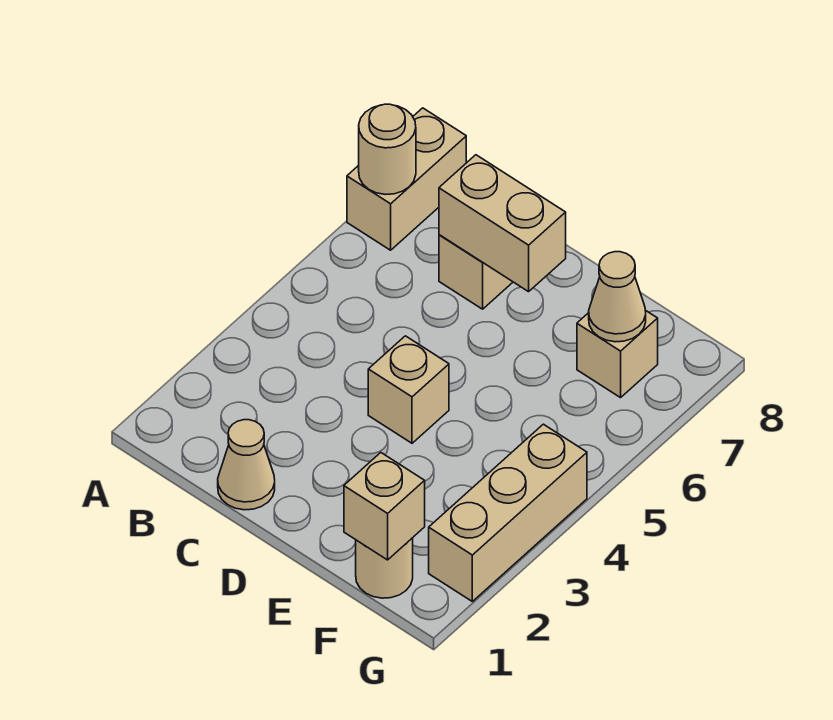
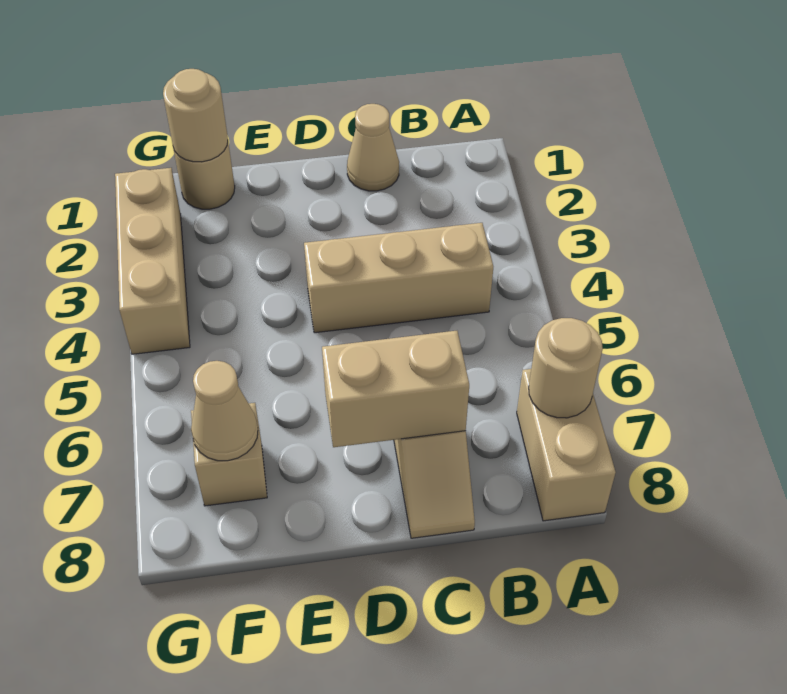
tan brick D4 level 1 -> tan brick B4:D4 level 1
tan brick F1 level 2 -> tan round brick F1 level 2

